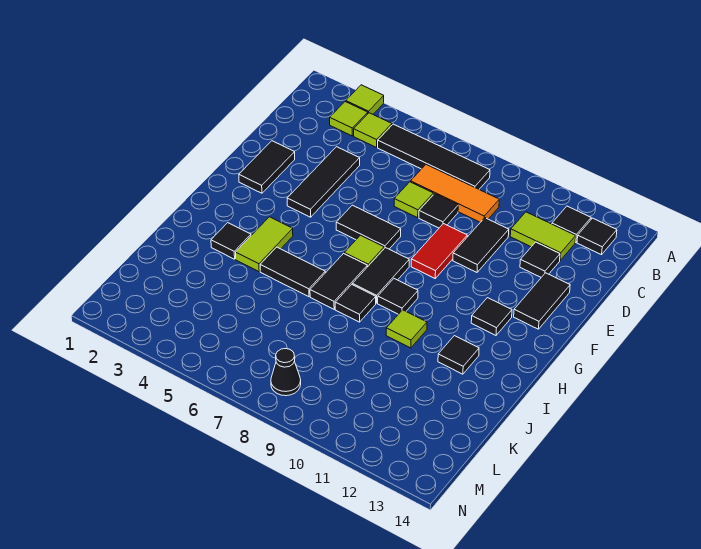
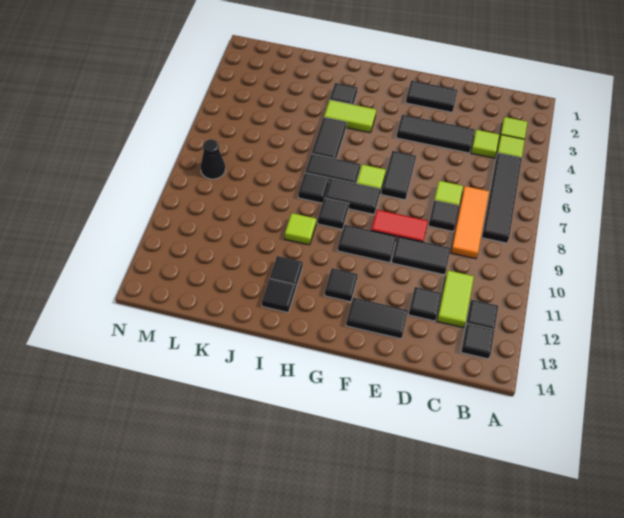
lime tile A3 level 1 -> lime tile C4 level 1
none -> black tile F10:G10 level 1
none -> black tile I13 level 1

